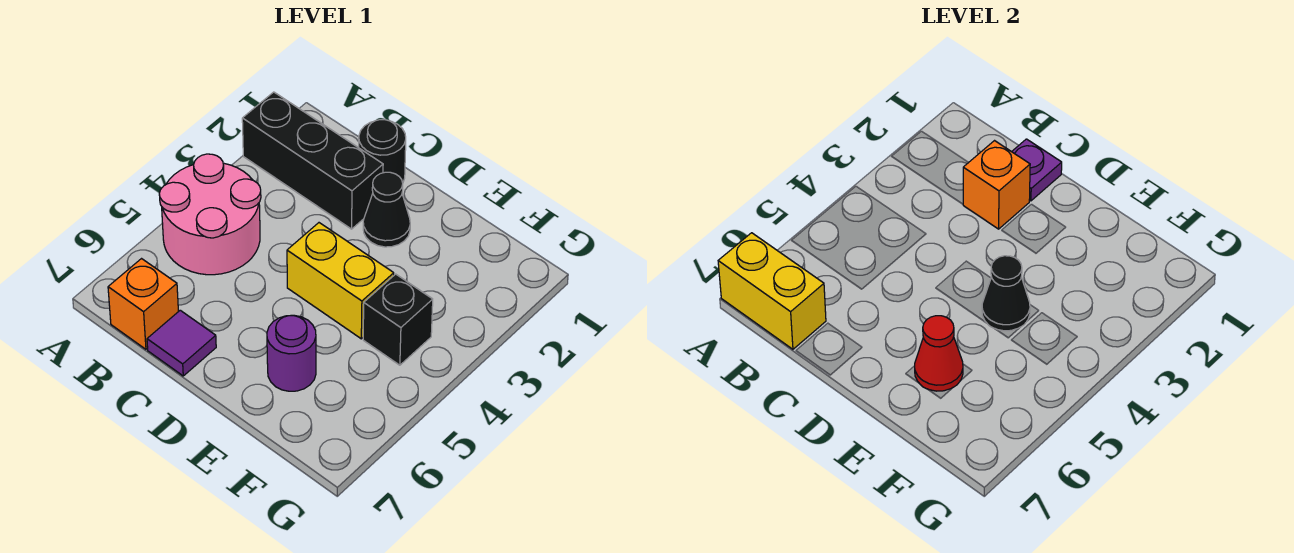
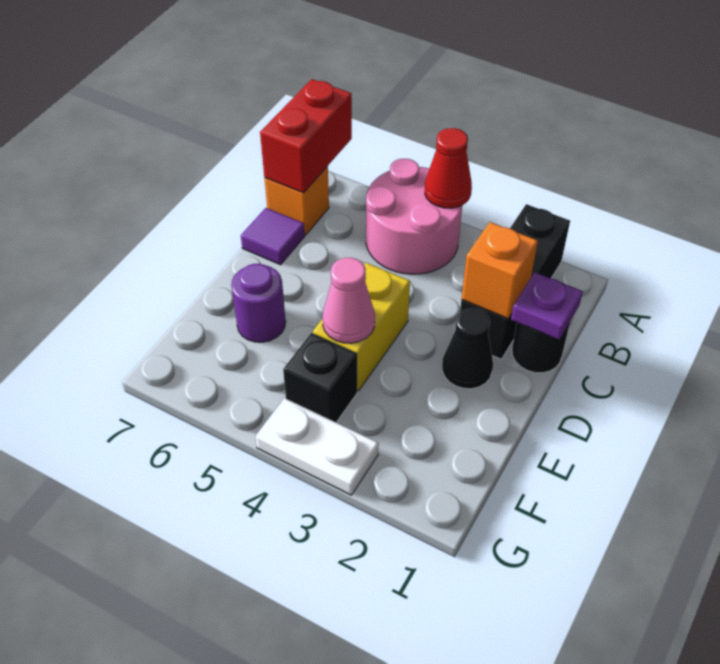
yellow brick A7:B7 level 2 -> red brick A7:B7 level 2
black cone E4 level 2 -> pink cone E4 level 2
red cone E6 level 2 -> red cone A4 level 2
none -> white plate G3:G4 level 1

